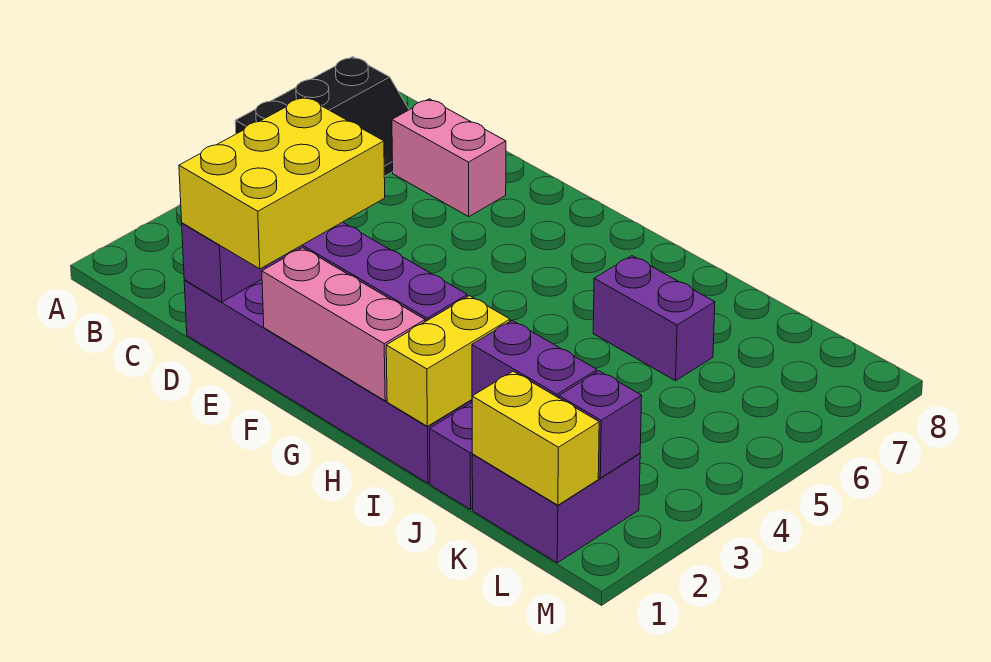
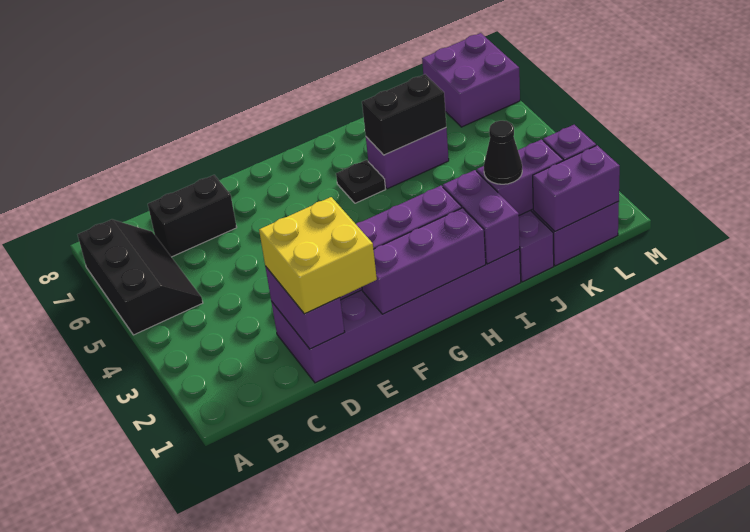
pink brick C7:D7 level 1 -> black brick C7:D7 level 1
yellow brick D1:E3 level 3 -> yellow brick D1:E2 level 3
pink brick F1:H1 level 2 -> purple brick F1:H1 level 2
none -> black plate H6 level 1
yellow brick I1:I2 level 2 -> purple brick I1:I2 level 2
none -> black brick I6:J6 level 2
none -> black cone J2 level 3
yellow brick K1:L1 level 2 -> purple brick K1:L1 level 2
none -> purple brick L7:M8 level 1

